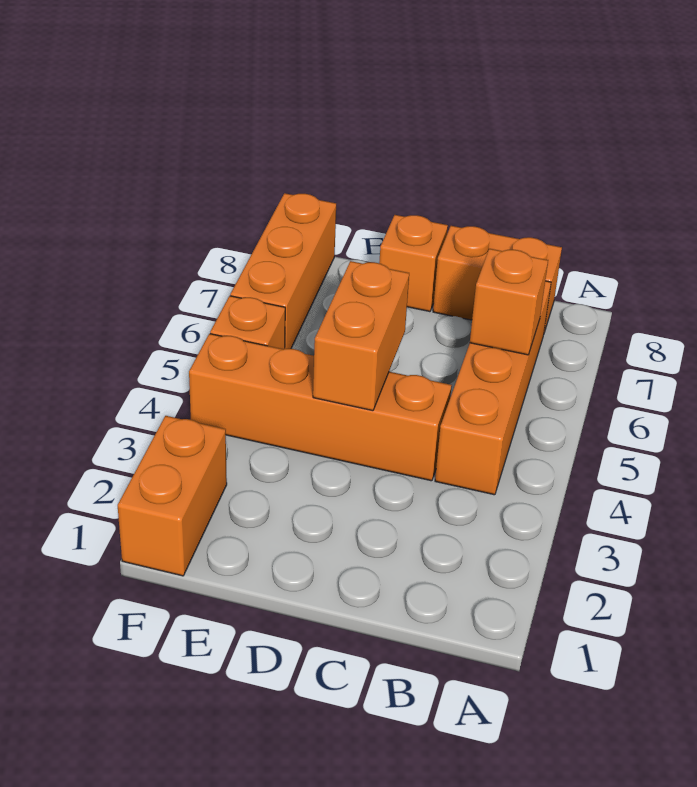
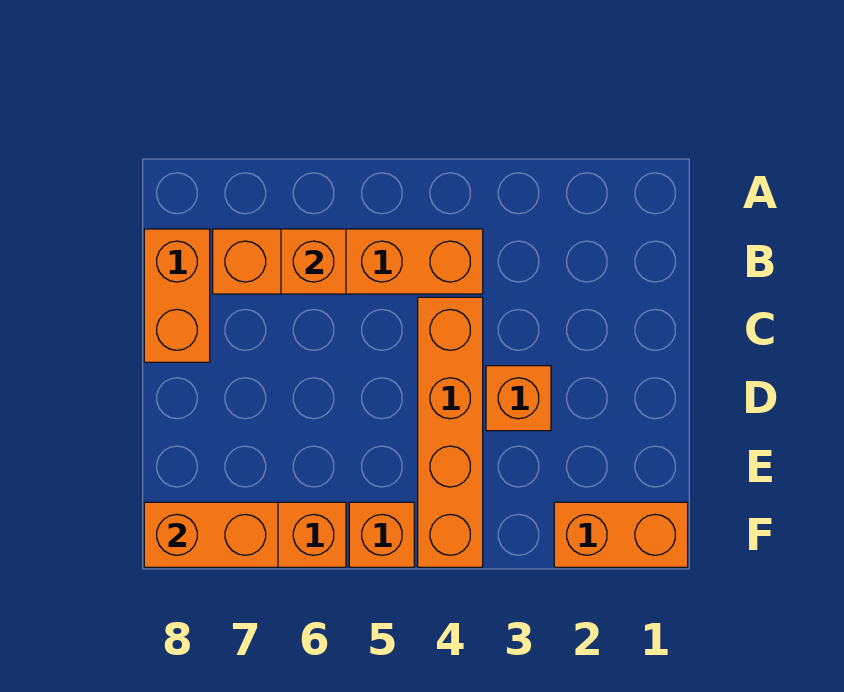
orange brick D4:D5 level 2 -> orange brick F7:F8 level 2
orange brick D8 level 1 -> orange brick D3 level 1

